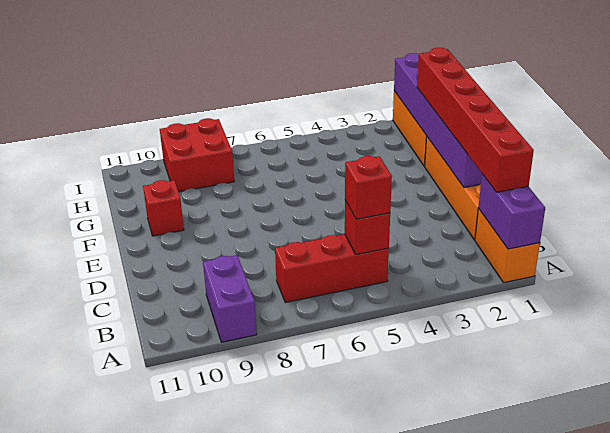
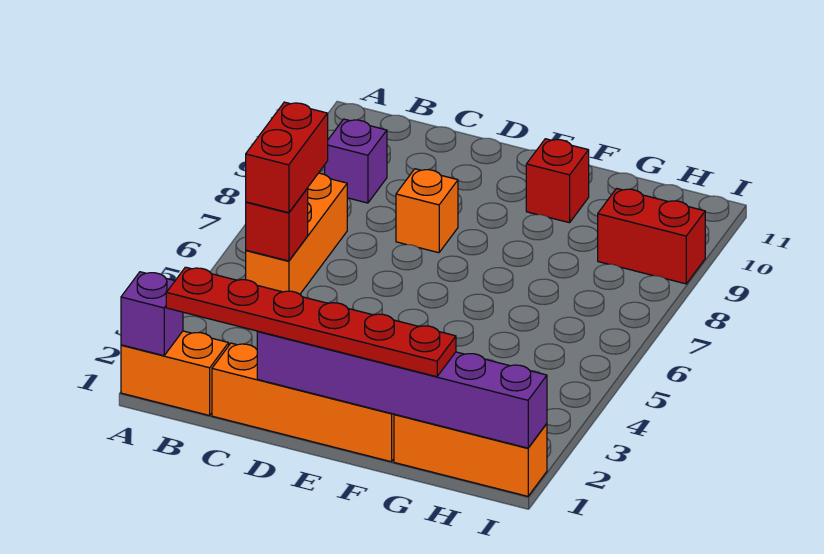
purple brick A1:B1 level 2 -> purple brick A1 level 2
purple brick A9:B9 level 1 -> purple brick B9 level 1
red brick B1:G1 level 3 -> red plate B1:G1 level 3
red brick B5:B7 level 1 -> orange brick B5:B7 level 1
red brick B5 level 3 -> red brick B5:B6 level 3
none -> orange brick D8 level 1
red brick H8:I9 level 1 -> red brick H9:I9 level 1

